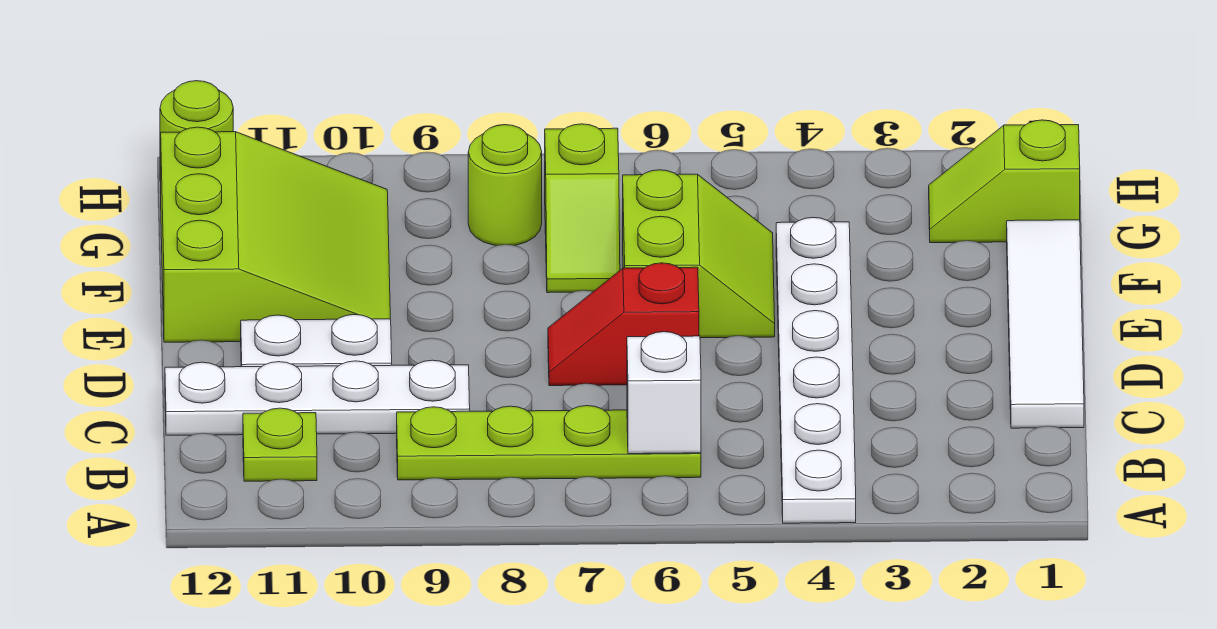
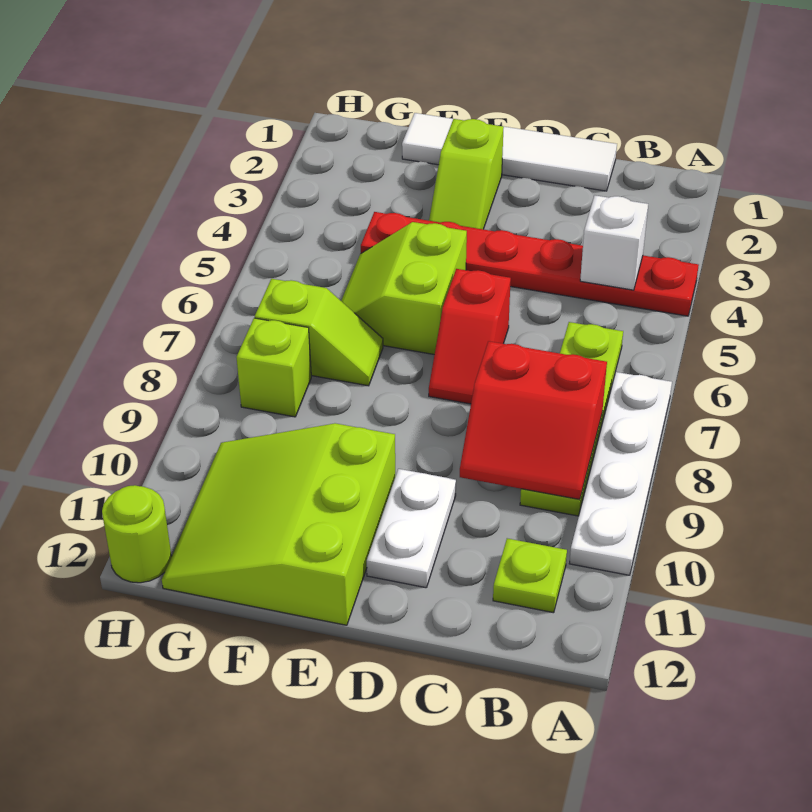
white plate A4:F4 level 1 -> red plate A4:F4 level 1
white brick B6 level 2 -> white brick B4 level 2
none -> red slope B8:C9 level 2 top 8
white plate C9:C12 level 1 -> white plate A7:A10 level 1
lime slope E5:F6 level 1 top 6 -> lime slope E5:F6 level 1 top E
lime slope E10:G12 level 1 top 12 -> lime slope E10:G12 level 1 top E
lime slope G1:G2 level 1 top 1 -> lime slope E2:E3 level 1 top 2
lime round brick G8 level 1 -> lime brick G8 level 1

